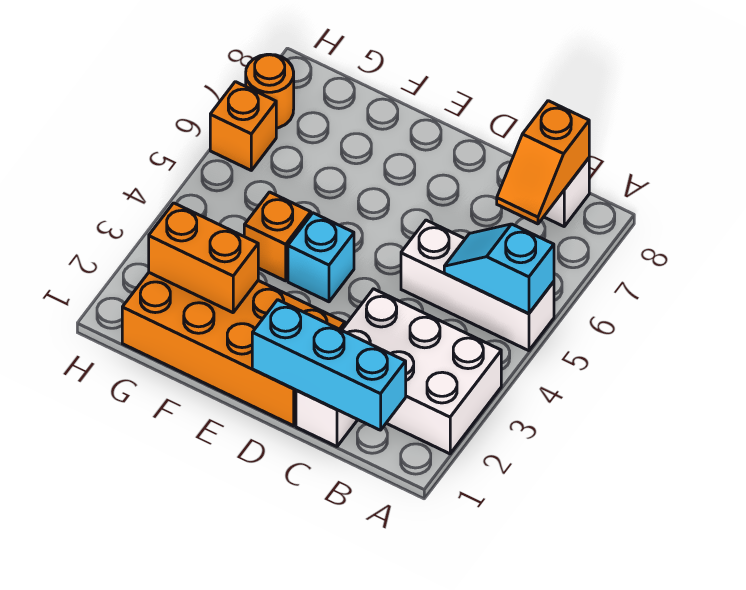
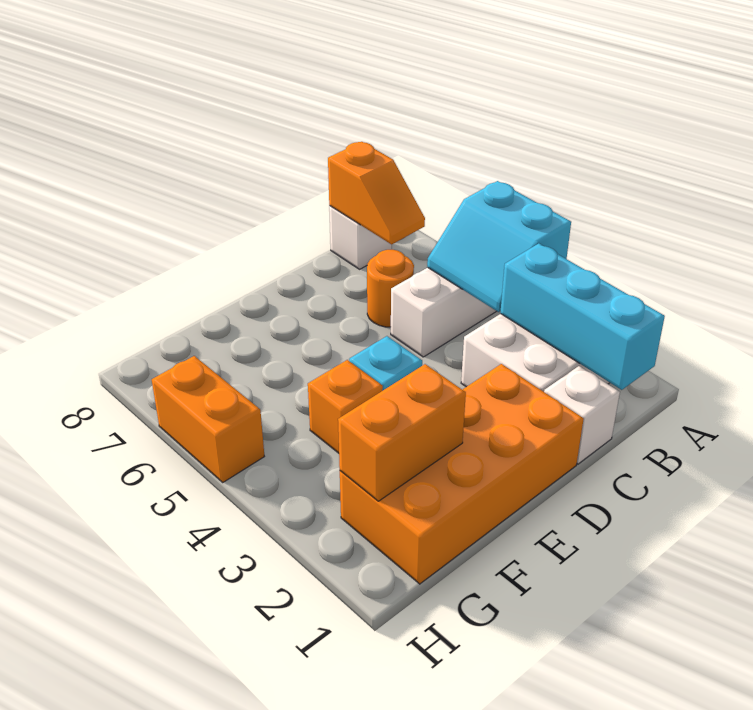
cyan slope A5:B5 level 2 top A -> cyan slope A4:B5 level 2 top A
cyan brick B1:D1 level 2 -> cyan brick B1:B3 level 2
orange brick H6 level 1 -> orange brick H5:H6 level 1
orange round brick H7 level 1 -> orange round brick C6 level 1

